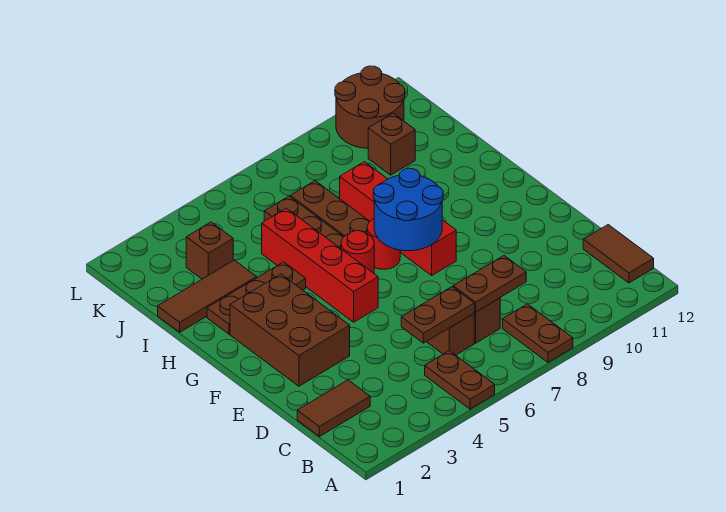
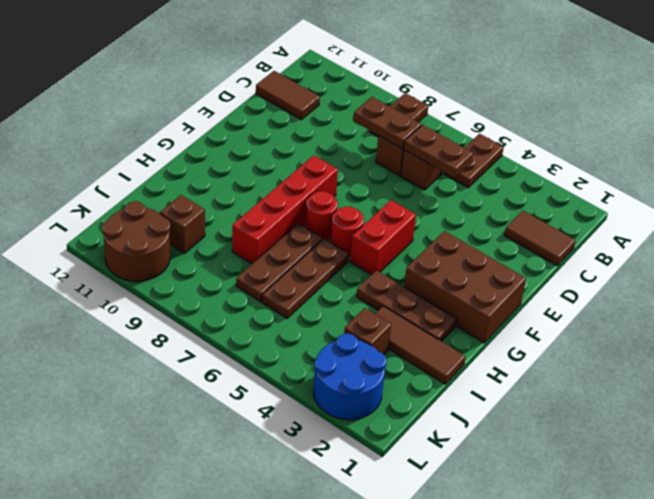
brown tile B12:C12 level 1 -> brown tile C11:C12 level 1
brown brick E2:G3 level 1 -> brown brick F1:G3 level 1
red brick F5:I5 level 1 -> red brick F5:G5 level 1
blue round brick F7:G8 level 2 -> blue round brick K2:L3 level 1

